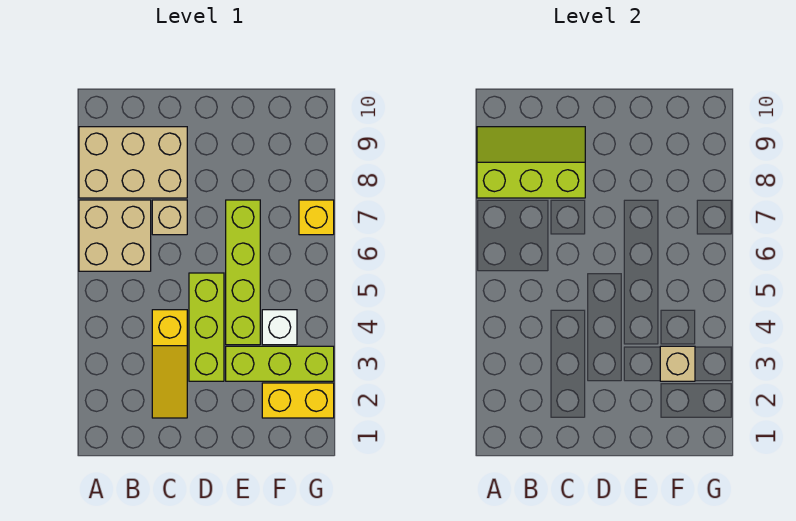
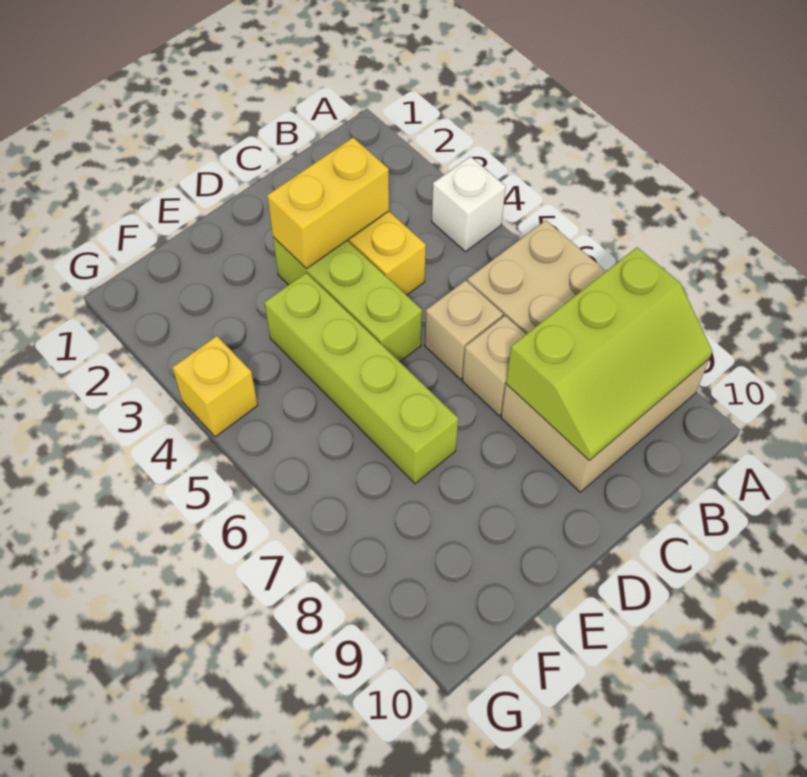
lime brick E3:G3 level 1 -> none
yellow brick F2:G2 level 1 -> yellow brick C3:D3 level 2
tan brick F3 level 2 -> tan brick C6 level 1
white brick F4 level 1 -> white brick A4 level 1
yellow brick G7 level 1 -> yellow brick G4 level 1

